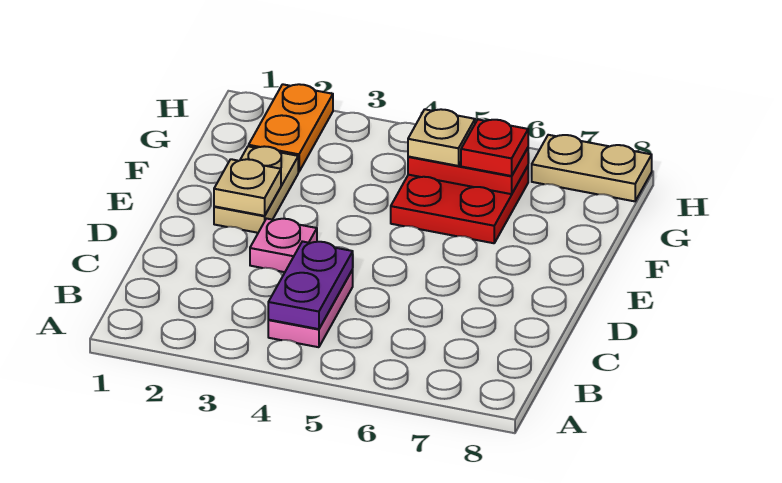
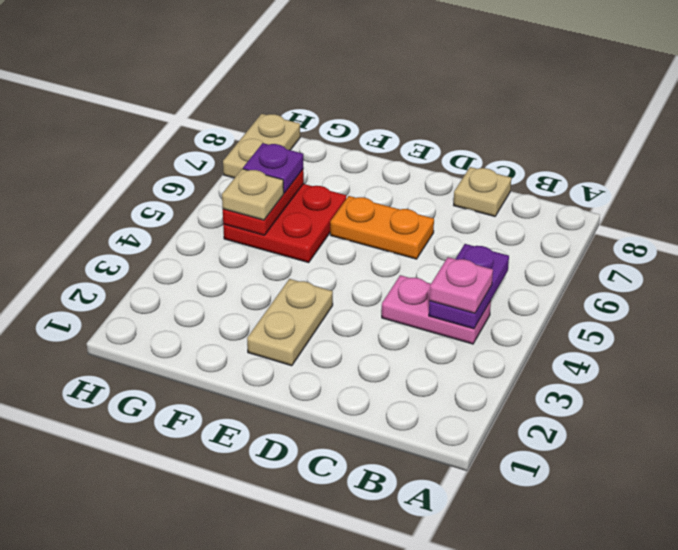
purple plate B4:C4 level 2 -> purple plate B4:B5 level 2
pink plate D3 level 1 -> pink plate B4 level 3
tan plate E2:F2 level 1 -> tan plate E2:E3 level 1
tan plate E2 level 2 -> tan plate C8 level 1
orange plate G2:H2 level 1 -> orange plate D6:E6 level 1
red plate G6 level 3 -> purple plate G6 level 3

